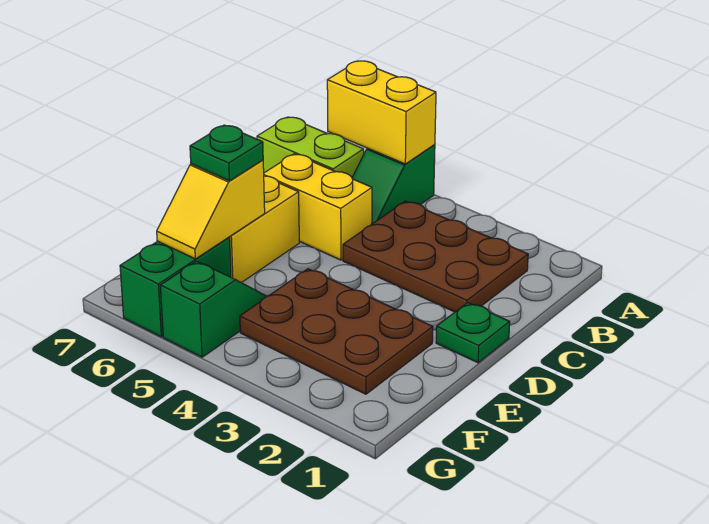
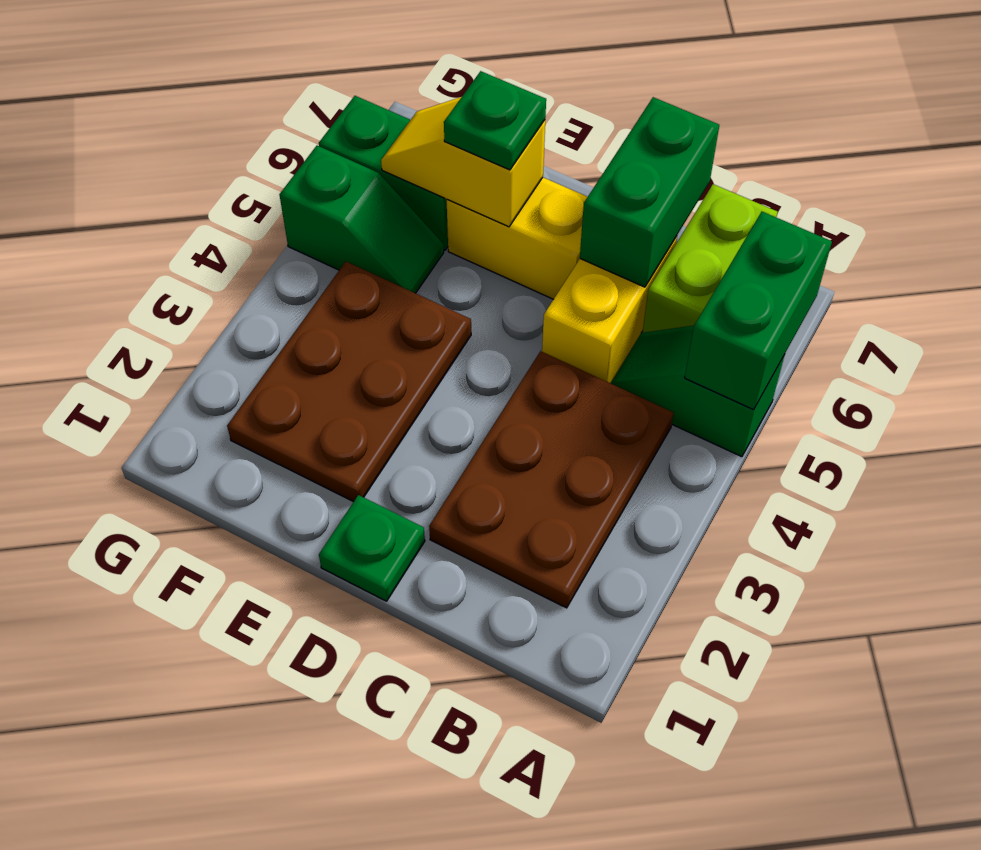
yellow brick A5:A6 level 2 -> green brick A5:A6 level 2
none -> green brick C6:C7 level 2

